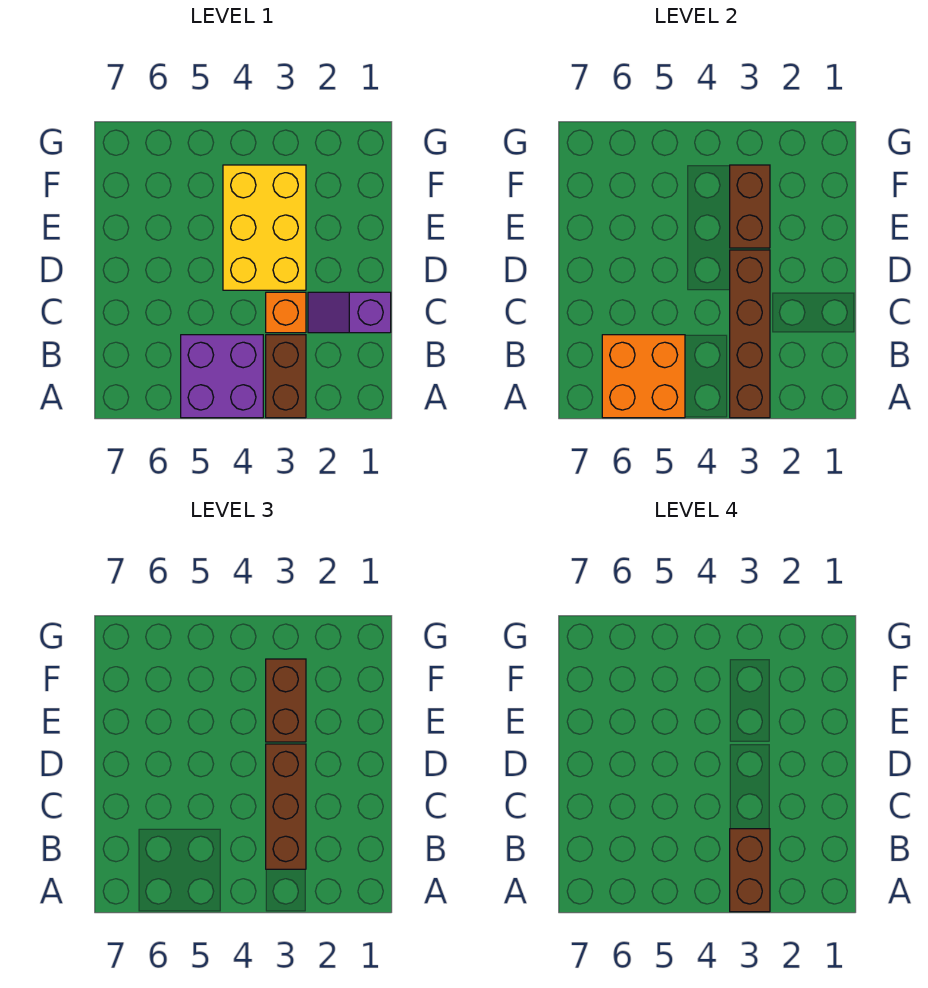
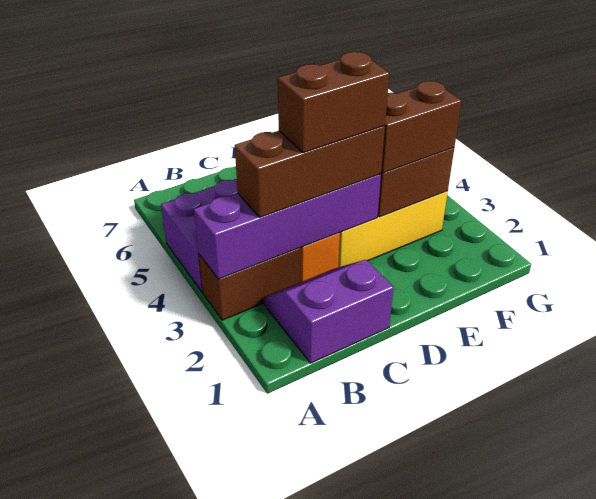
brown brick A3:D3 level 2 -> purple brick A3:D3 level 2
brown brick A3:B3 level 4 -> brown brick C3:D3 level 4
orange brick A5:B6 level 2 -> none
purple slope C1:C2 level 1 top 1 -> purple slope B1:C2 level 1 top 1

